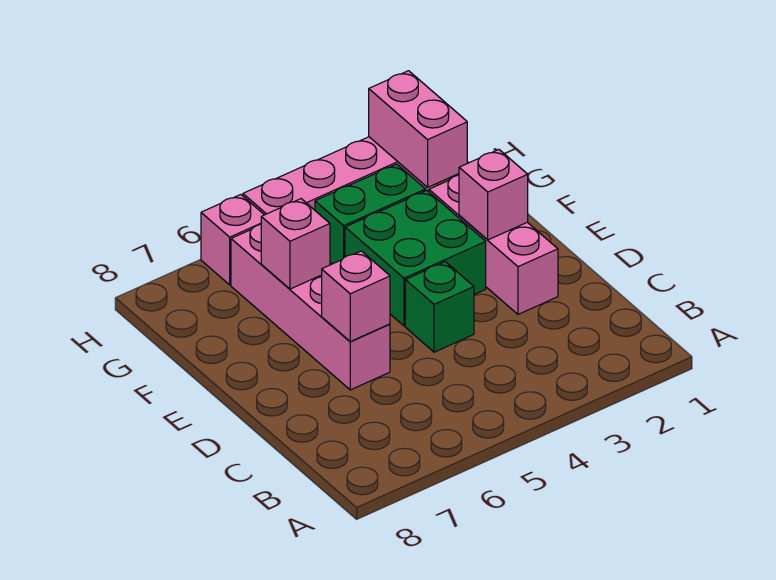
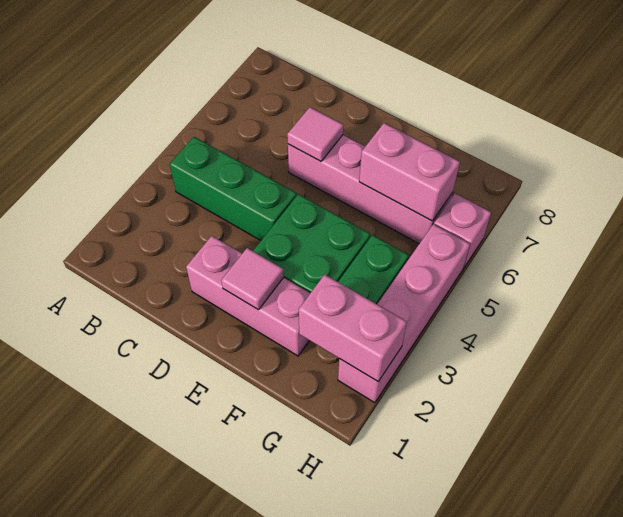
green brick D4 level 1 -> green brick B4:D4 level 1
pink brick D6 level 2 -> pink tile D6 level 2
pink brick E2 level 2 -> pink tile E2 level 2
pink brick F6 level 2 -> pink brick F6:G6 level 2

